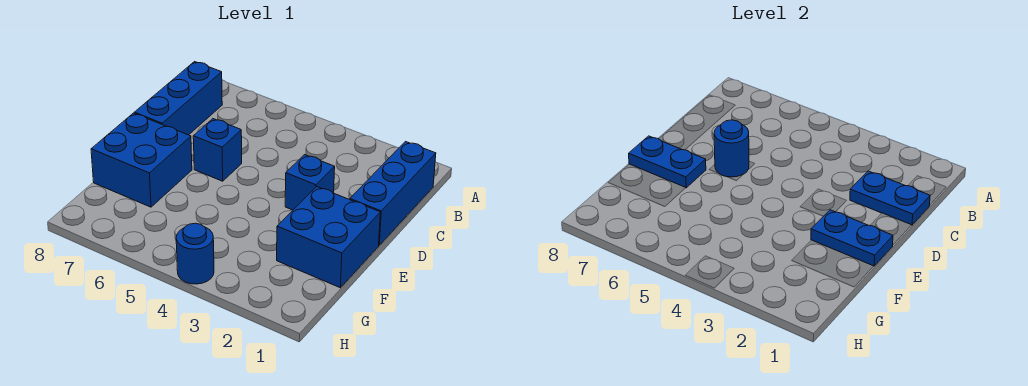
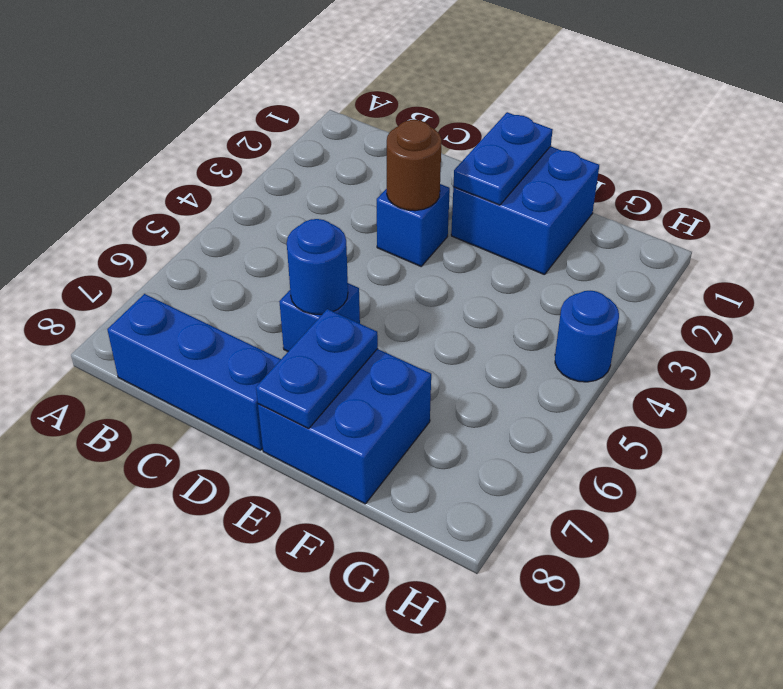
blue brick B1:D1 level 1 -> none
blue plate C1:C2 level 2 -> none
none -> brown round brick D3 level 2

